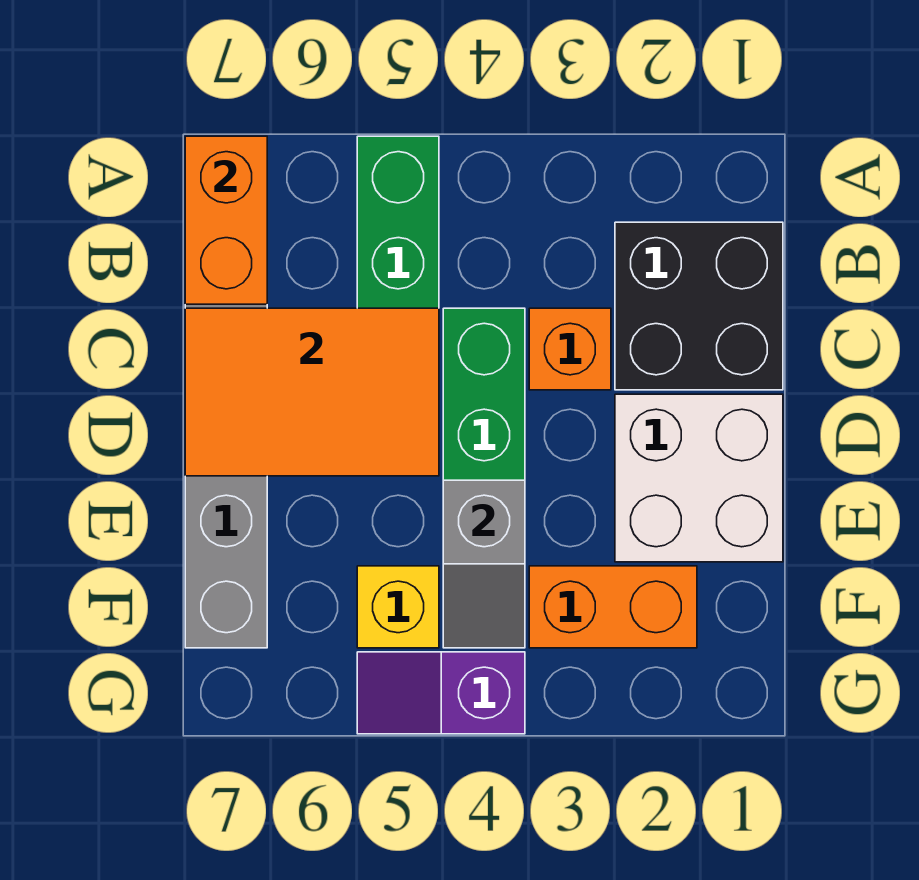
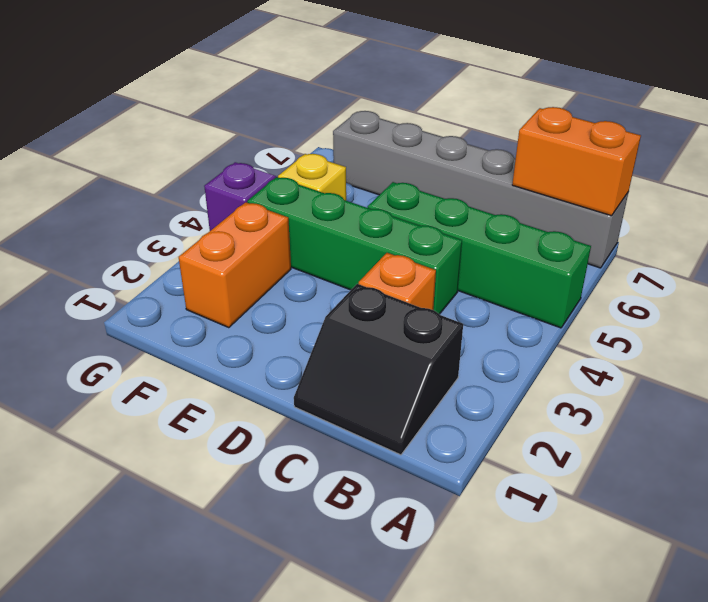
black brick B1:C2 level 1 -> black slope B1:C2 level 1 top 2
orange tile C5:D7 level 2 -> none
white brick D1:E2 level 1 -> none
grey slope E4:F4 level 2 top E -> none

